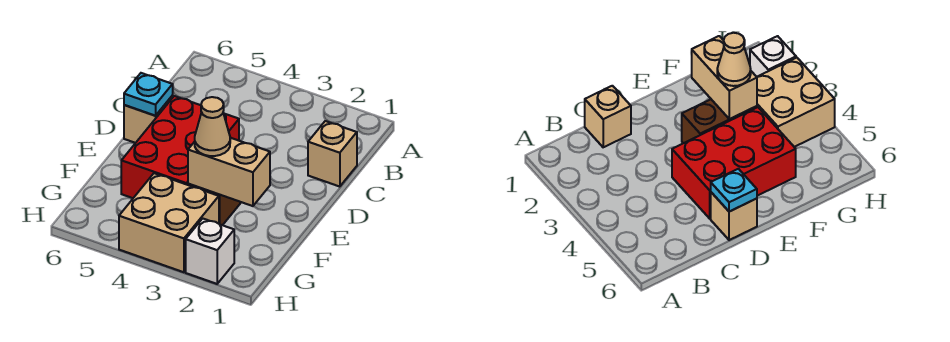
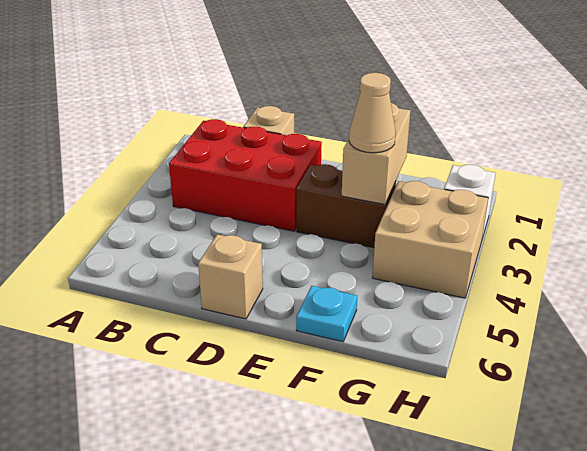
red brick D4:F5 level 1 -> red brick B2:D3 level 1
cyan plate D6 level 2 -> cyan plate F6 level 1

